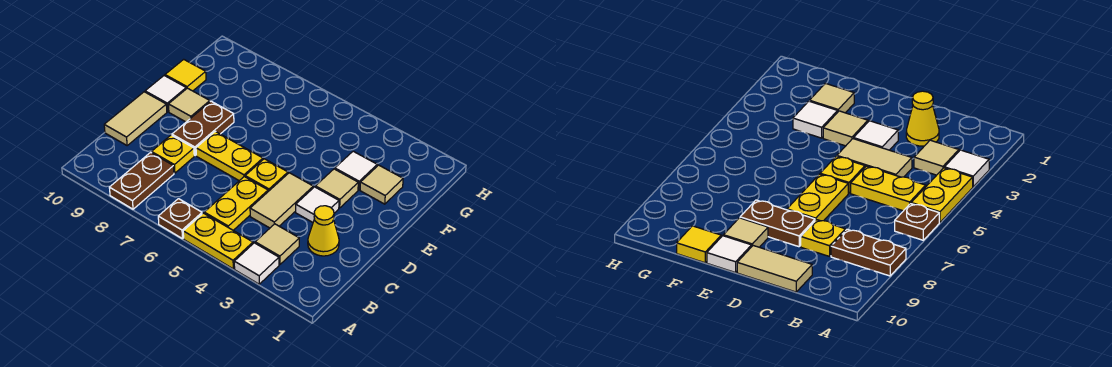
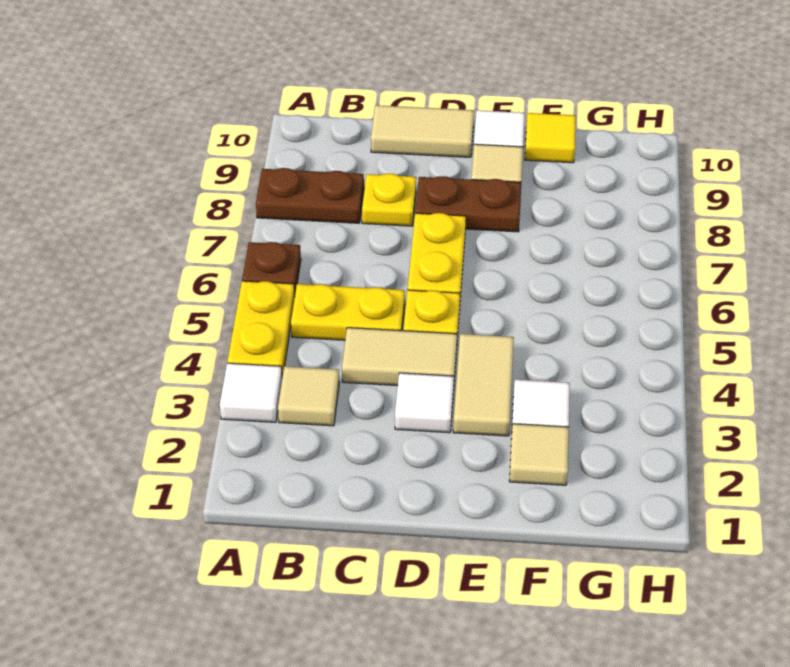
yellow cone C2 level 1 -> none
tan tile E3 level 1 -> tan tile E3:E4 level 1

